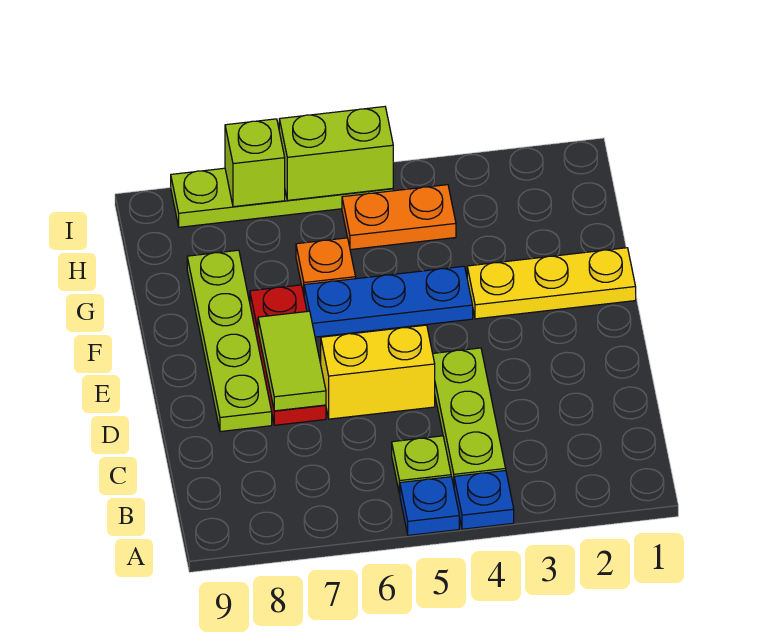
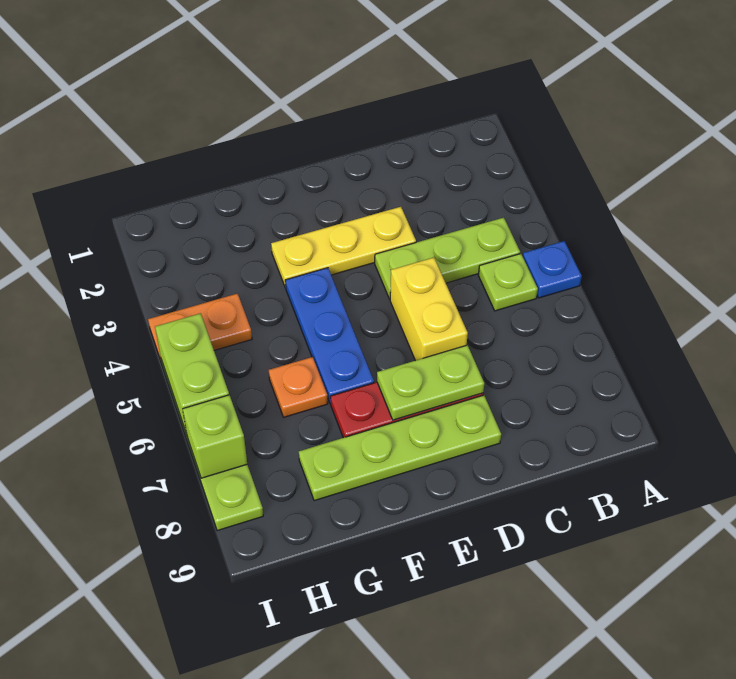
blue plate A4 level 1 -> none
lime tile D7:E7 level 2 -> lime plate D7:E7 level 2
yellow plate F1:F3 level 1 -> yellow plate D3:F3 level 1
orange plate H4:H5 level 1 -> orange plate H4:I4 level 1

